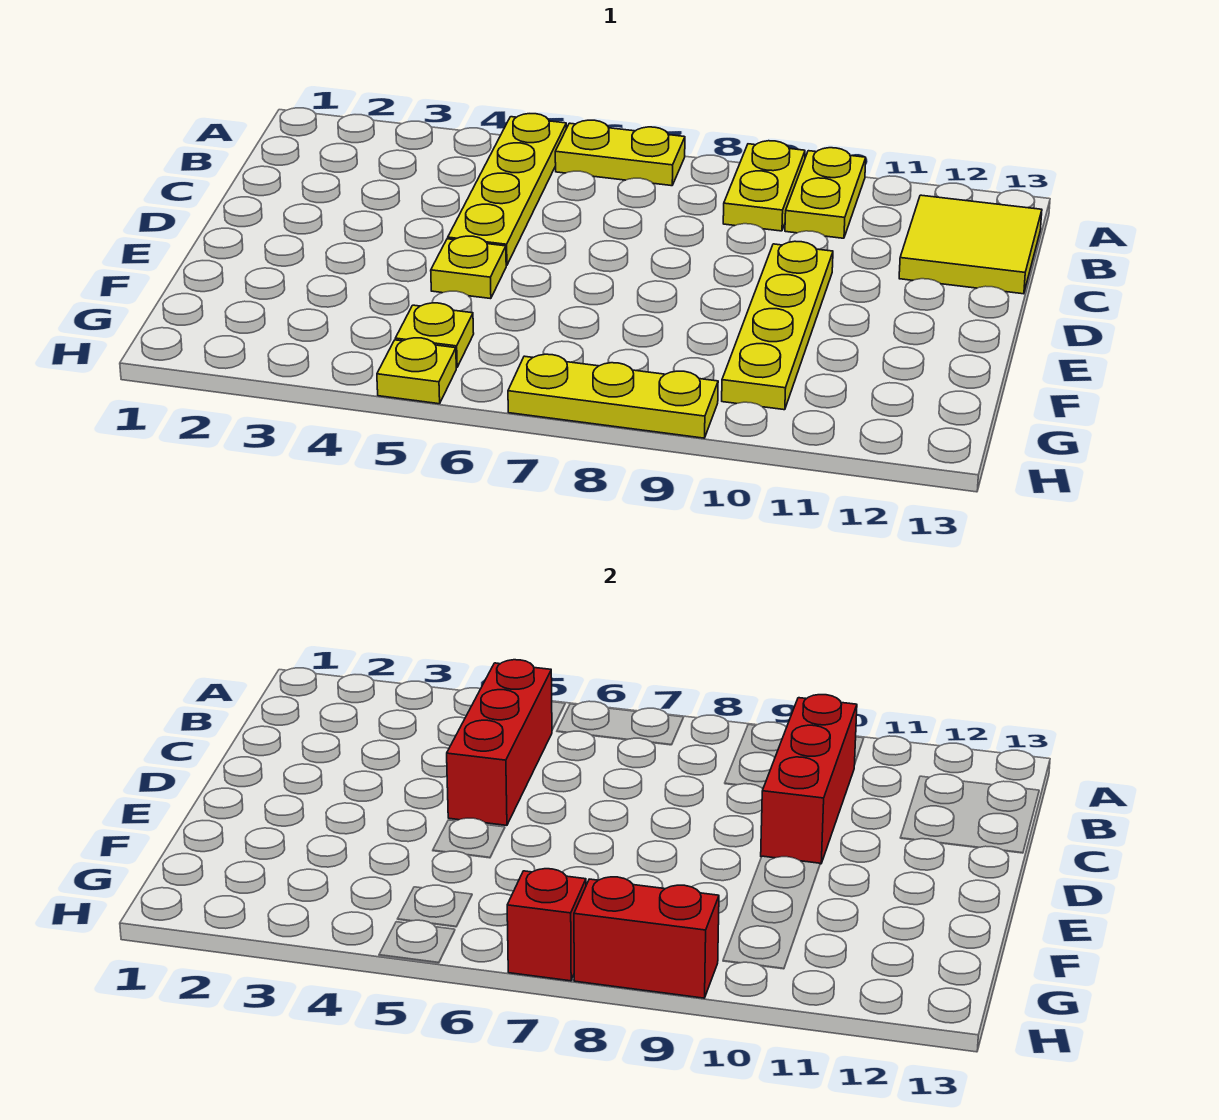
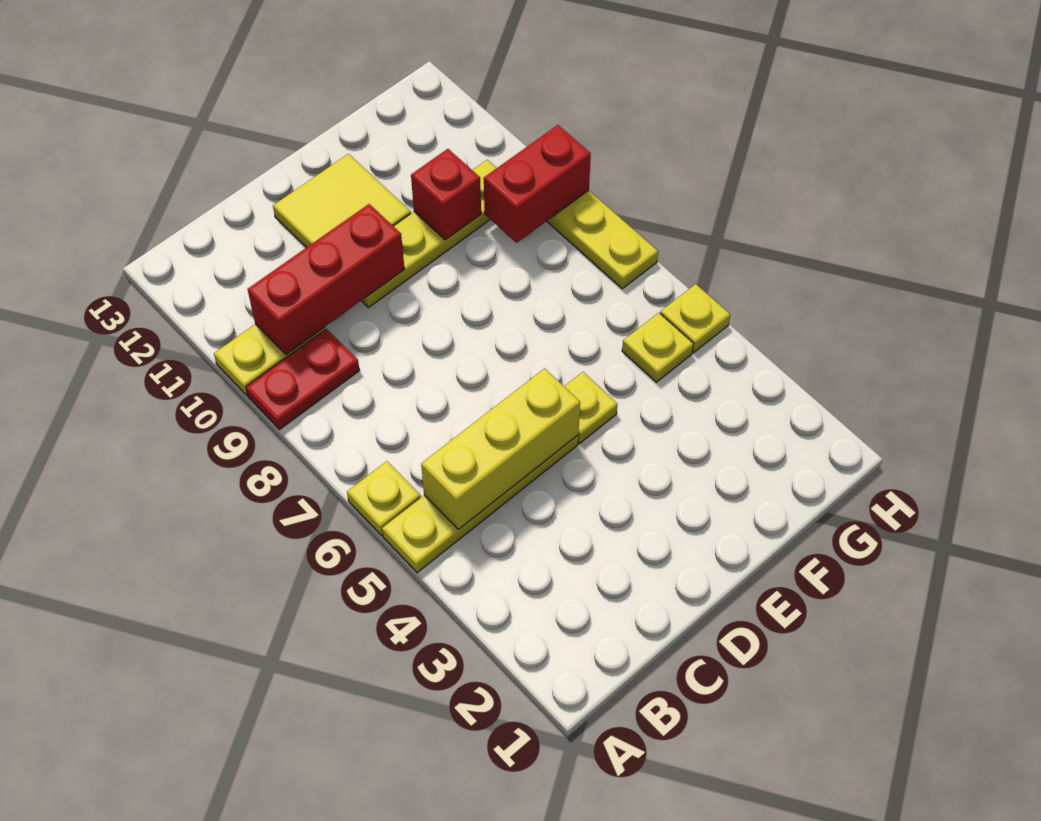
yellow plate A6:A7 level 1 -> yellow plate A6 level 1
yellow plate A9:B9 level 1 -> red plate A9:B9 level 1
red brick B5:D5 level 2 -> yellow brick B5:D5 level 2
yellow tile B12:C13 level 1 -> yellow tile D11:E12 level 1
red brick H7 level 2 -> red brick F10 level 2
red brick H8:H9 level 2 -> red brick G9:H9 level 2

